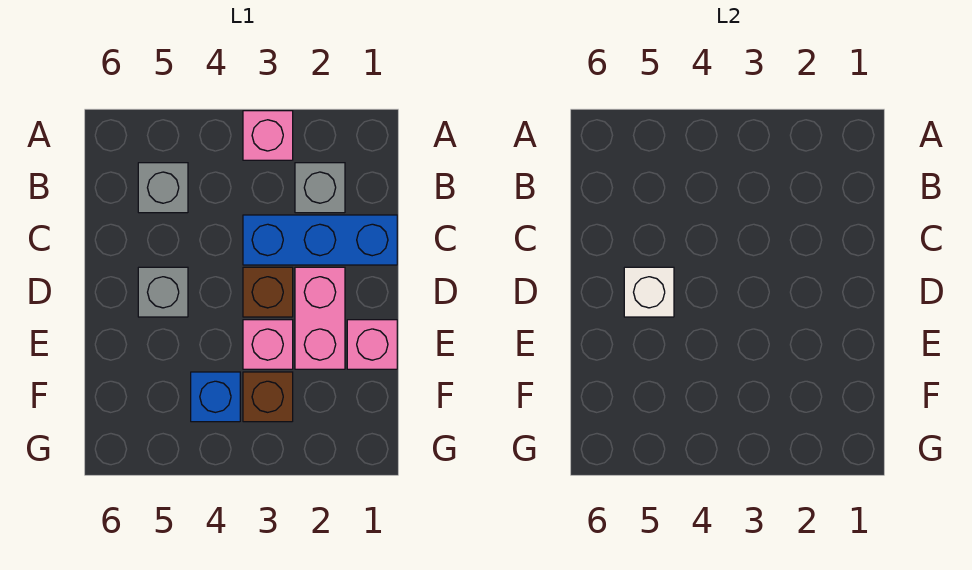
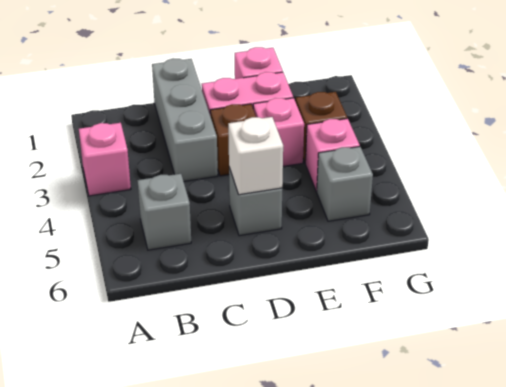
grey brick B2 level 1 -> grey brick F5 level 1
blue brick C1:C3 level 1 -> grey brick C1:C3 level 1
blue brick F4 level 1 -> pink brick F4 level 1

